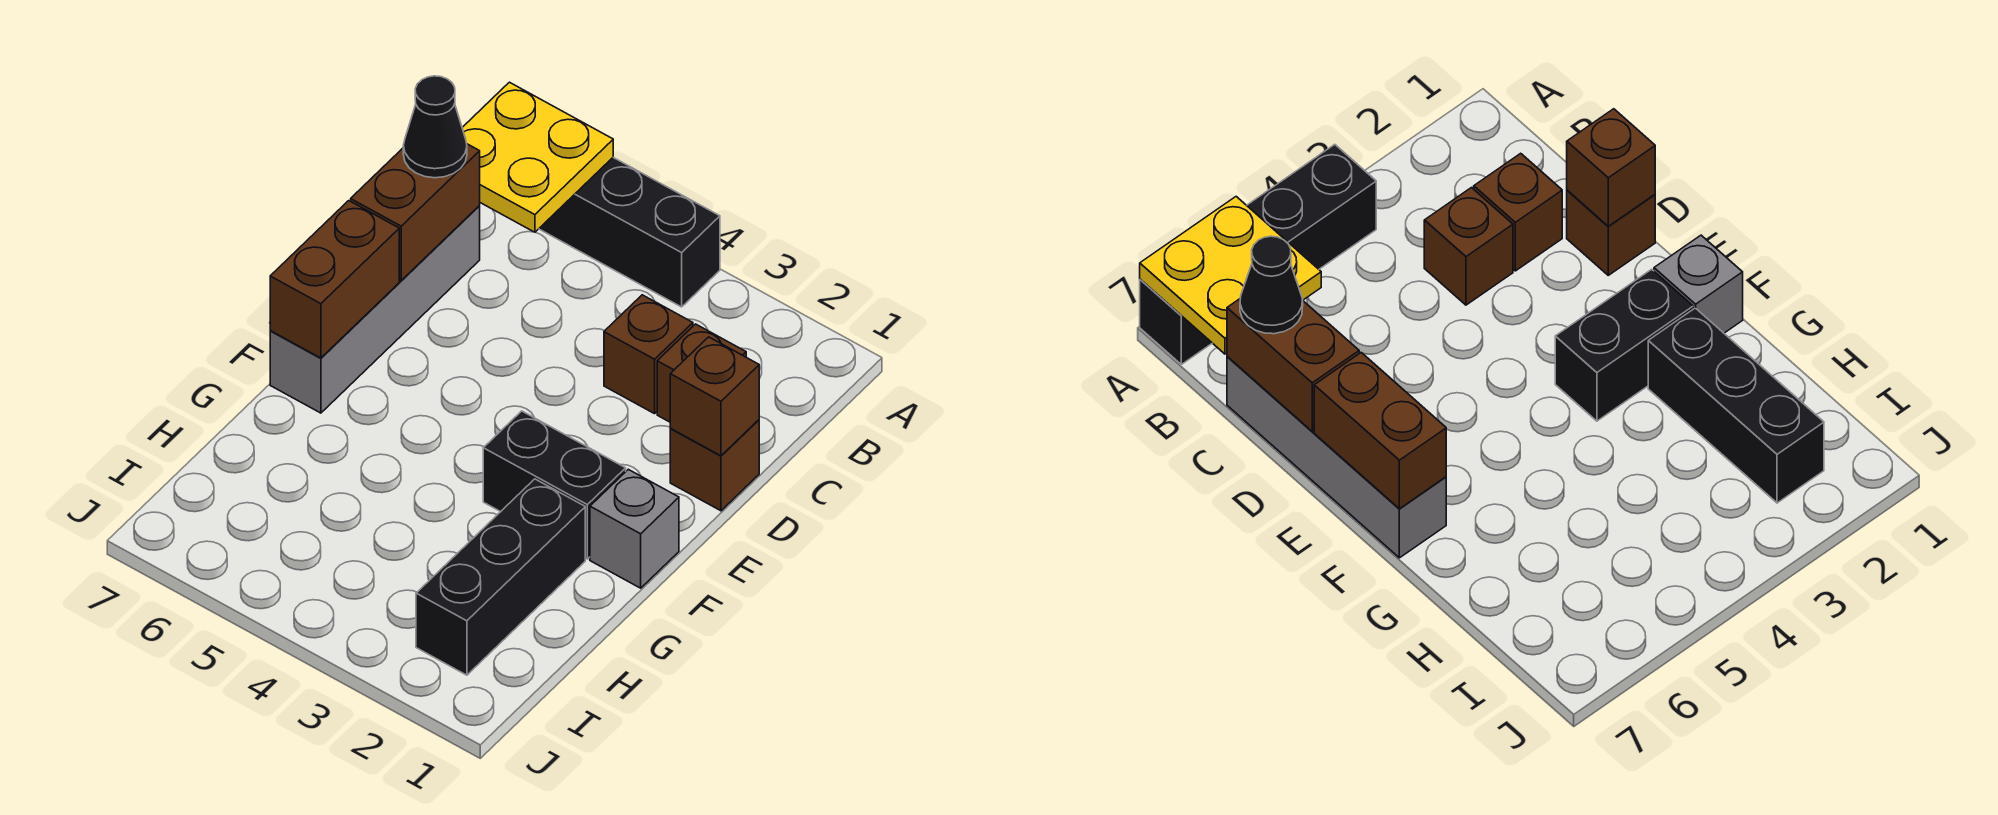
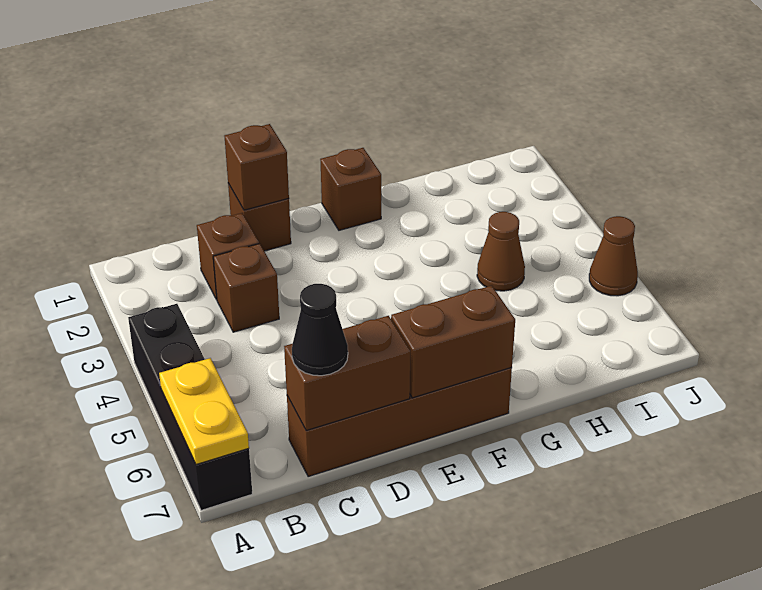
yellow plate A6:B7 level 2 -> yellow plate A6:A7 level 2
grey brick C7:F7 level 1 -> brown brick C7:F7 level 1
grey brick F1 level 1 -> brown brick F1 level 1
black brick F2:F3 level 1 -> none
black brick G2:I2 level 1 -> none
none -> brown cone H4 level 1
none -> brown cone J5 level 1

